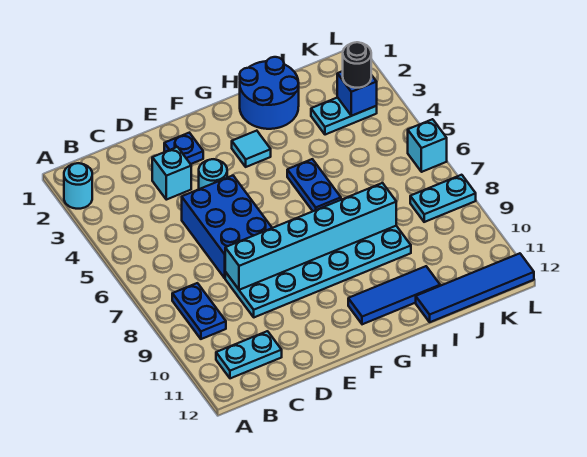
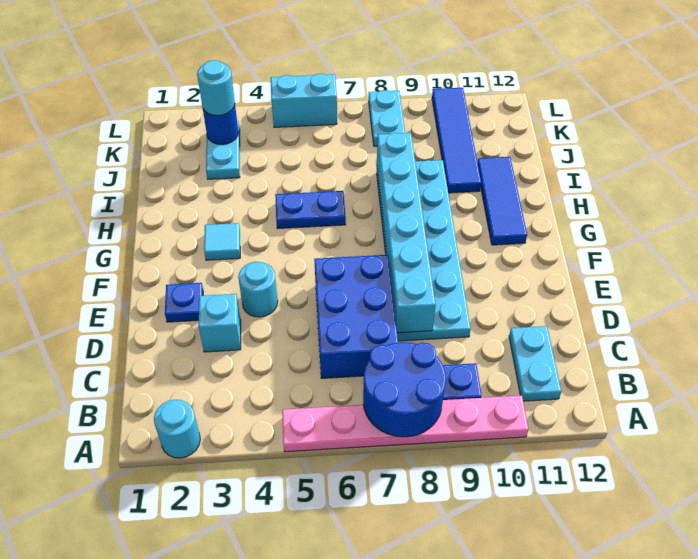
none -> pink plate A5:A10 level 1
blue brick D5:E7 level 1 -> blue brick C6:E7 level 1
blue round brick H1:I2 level 1 -> blue round brick A7:B8 level 2
blue tile I12:L12 level 1 -> blue tile I10:L10 level 1
blue brick K3 level 2 -> blue round brick K3 level 2
black round brick K3 level 3 -> cyan round brick K3 level 3
cyan brick L6 level 1 -> cyan brick L5:L6 level 1

